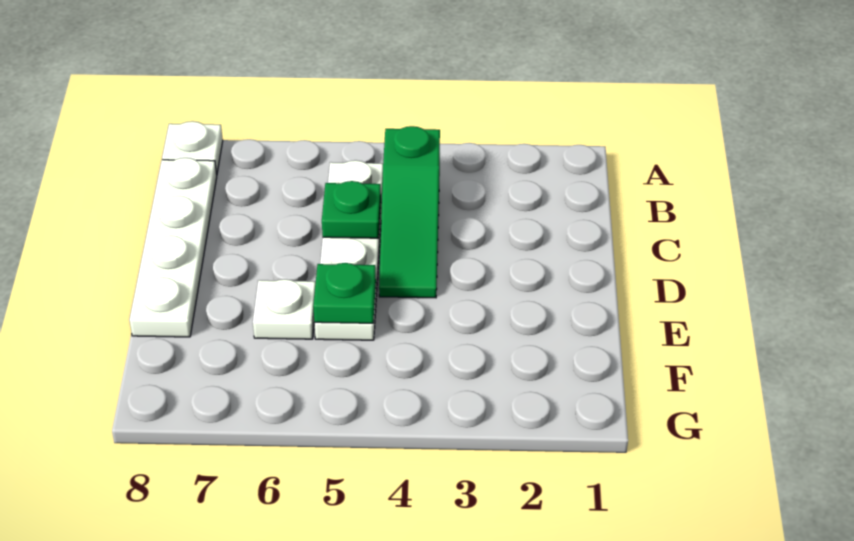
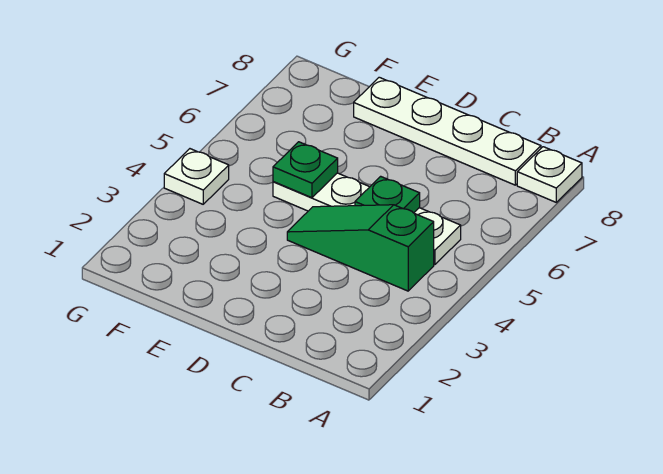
white plate E6 level 1 -> white plate G4 level 1

